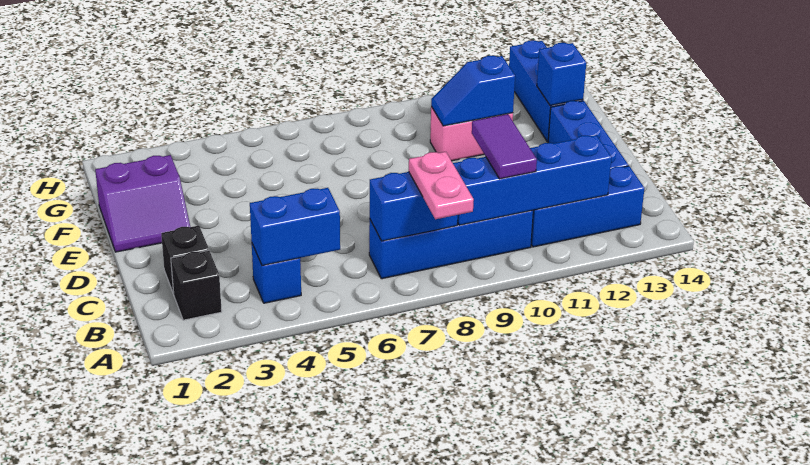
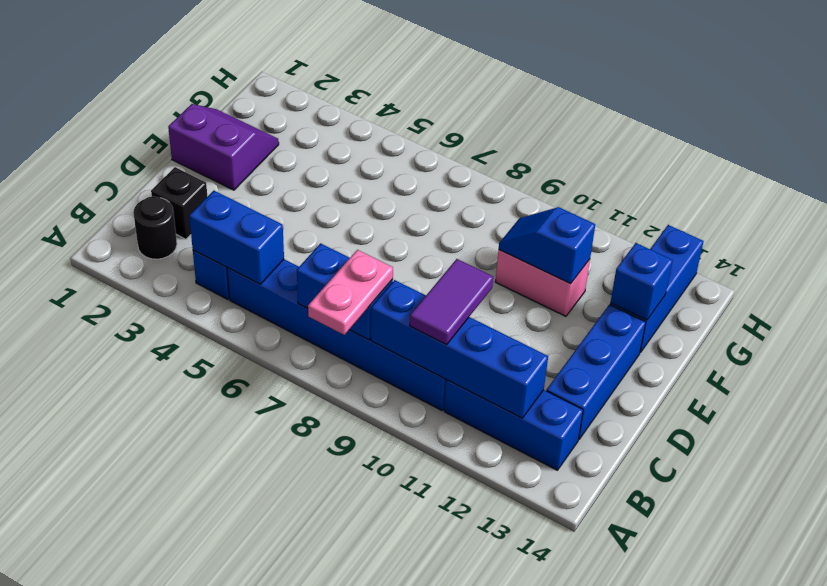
black brick B2 level 1 -> black round brick B2 level 1
blue brick B7:B10 level 1 -> blue brick B5:B10 level 1
purple slope E1:F2 level 1 top F -> purple slope E1:F2 level 1 top E

